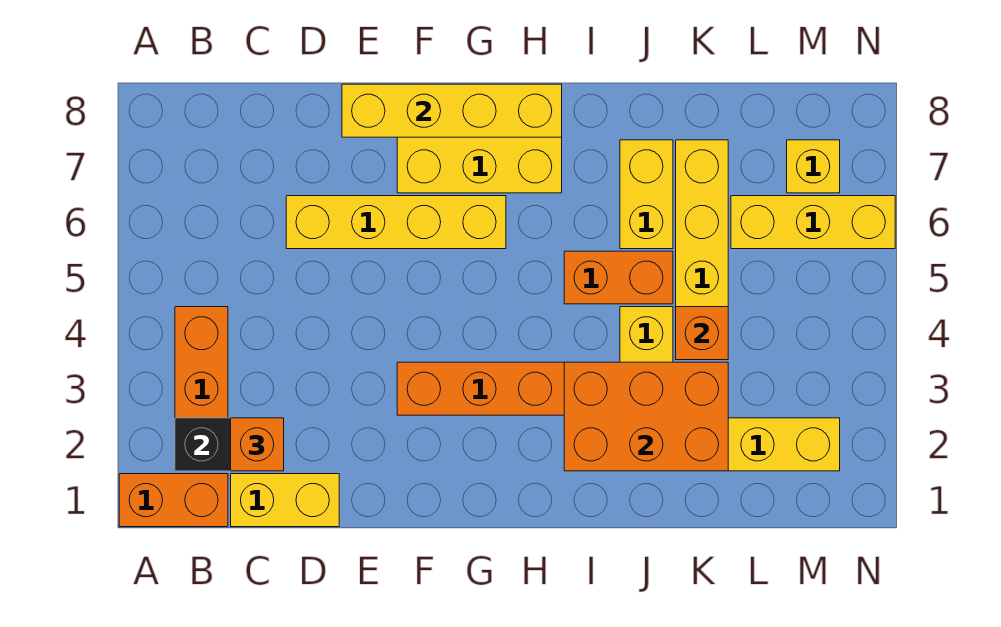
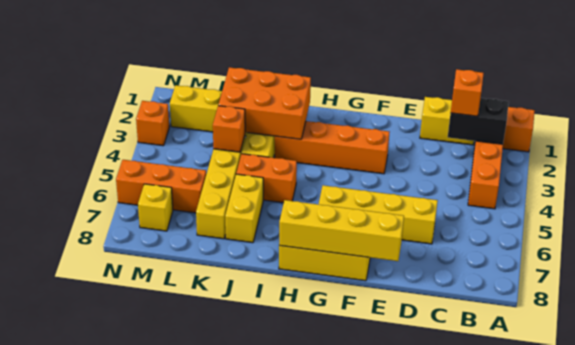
yellow brick L6:N6 level 1 -> orange brick L6:N6 level 1
none -> orange brick N3 level 1

